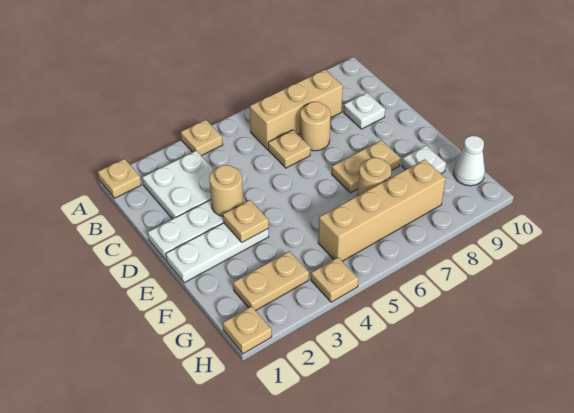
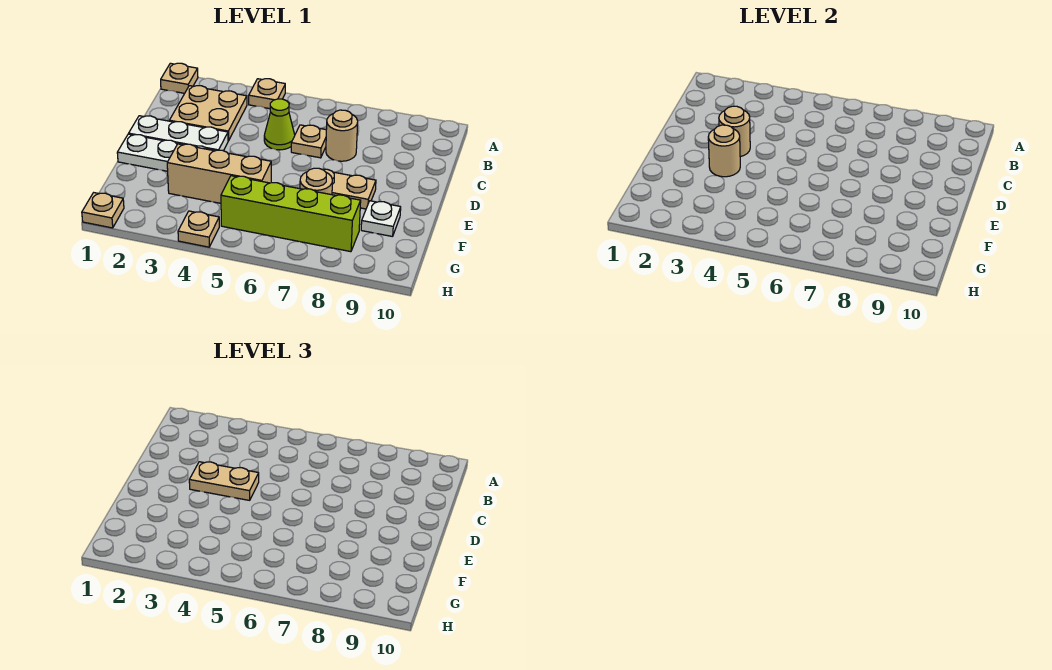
white plate B2:C3 level 1 -> tan plate B2:C3 level 1
tan brick B6:B8 level 1 -> tan brick F3:F5 level 1
none -> lime cone C5 level 1
white plate C9 level 1 -> none
tan plate E3 level 2 -> tan round brick E3 level 2
tan plate G2:G3 level 1 -> tan plate D3:D4 level 3
tan brick G5:G8 level 1 -> lime brick G5:G8 level 1
white cone G10 level 1 -> none

